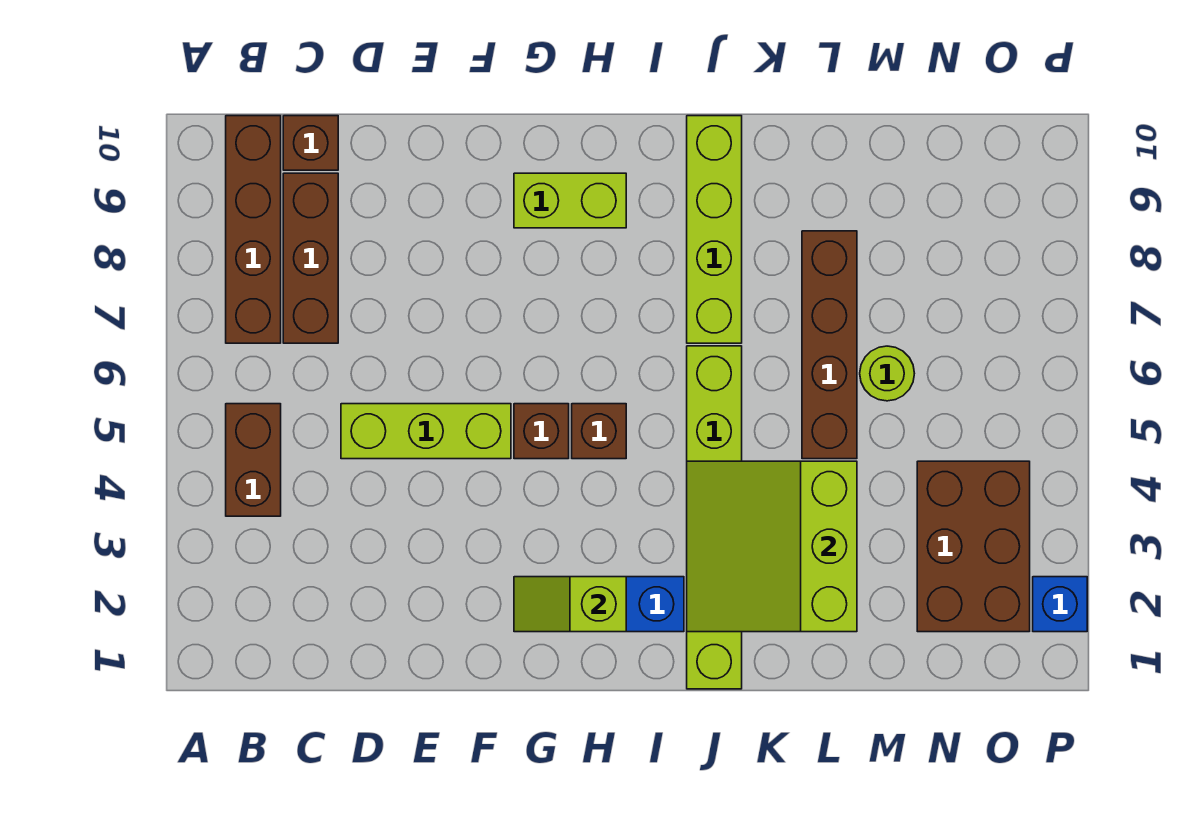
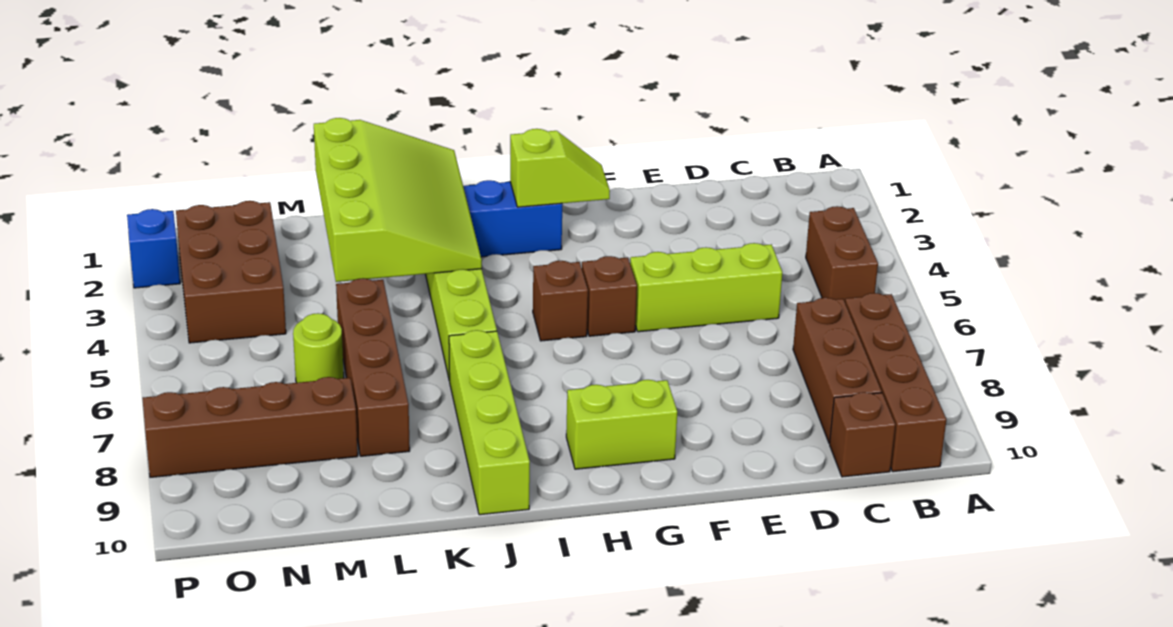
lime slope J2:L4 level 2 top L -> lime slope J1:L4 level 2 top L
none -> brown brick M8:P8 level 1

